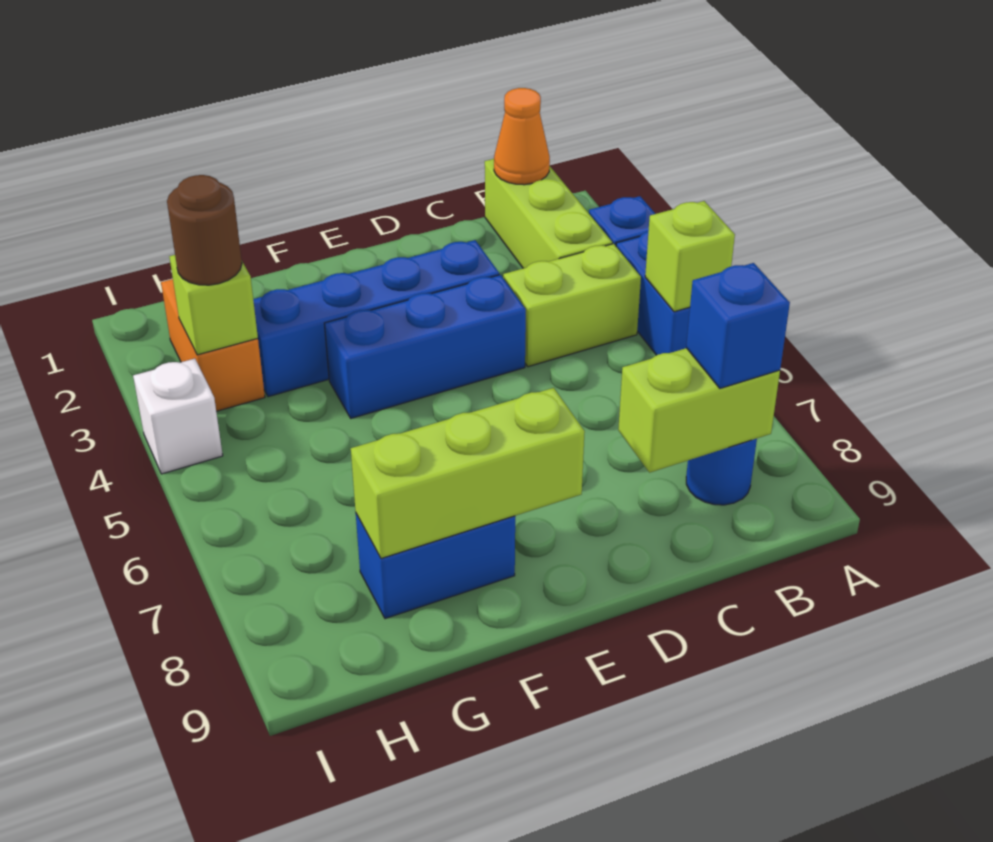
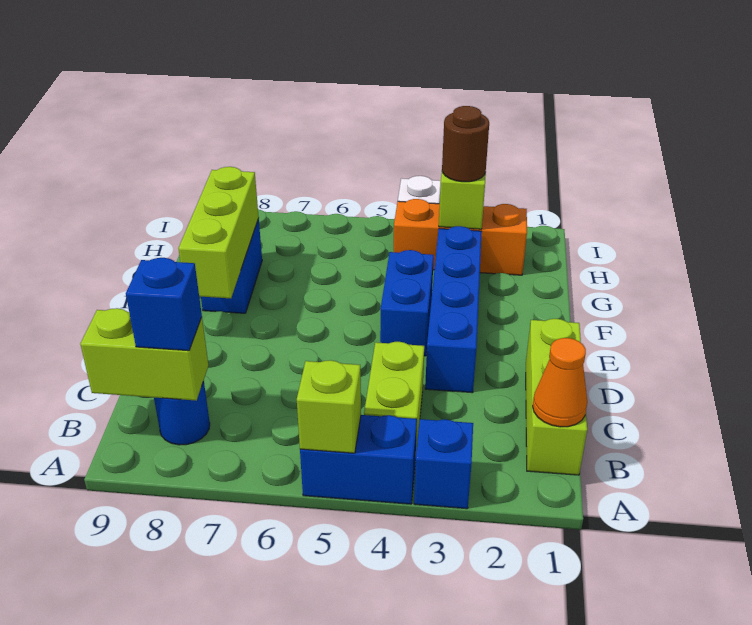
lime brick B1:B3 level 1 -> lime brick B1:D1 level 1
lime brick B8:C8 level 2 -> lime brick B8:B9 level 2
blue brick D4:F4 level 1 -> blue brick E4:F4 level 1
orange brick H2:H3 level 1 -> orange brick H2:H4 level 1

